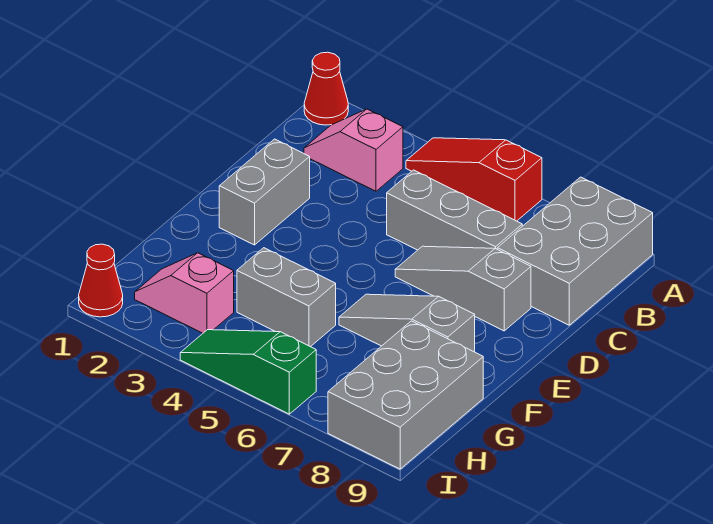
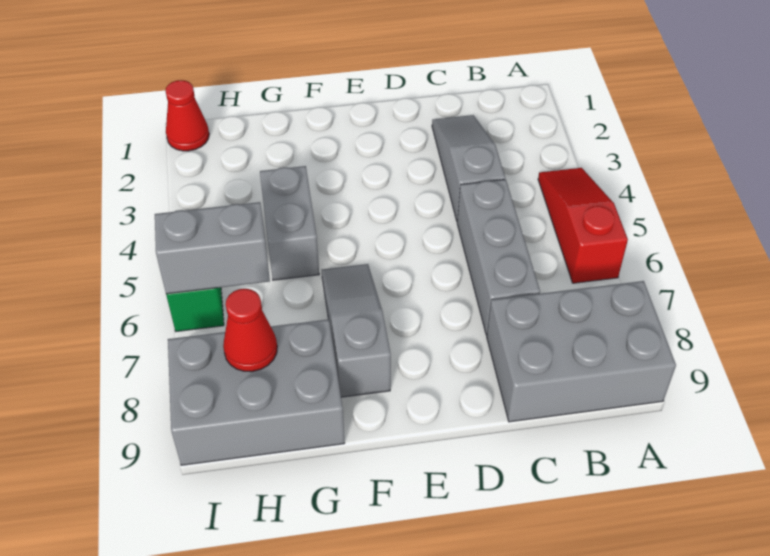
red cone A1 level 1 -> red cone H8 level 2
pink slope B2:B3 level 1 top 3 -> none
grey brick D2:E2 level 1 -> grey brick H6:I6 level 2
grey slope D6:D8 level 1 top 8 -> grey slope C2:C4 level 1 top 4
pink slope H2:H3 level 1 top 3 -> none

